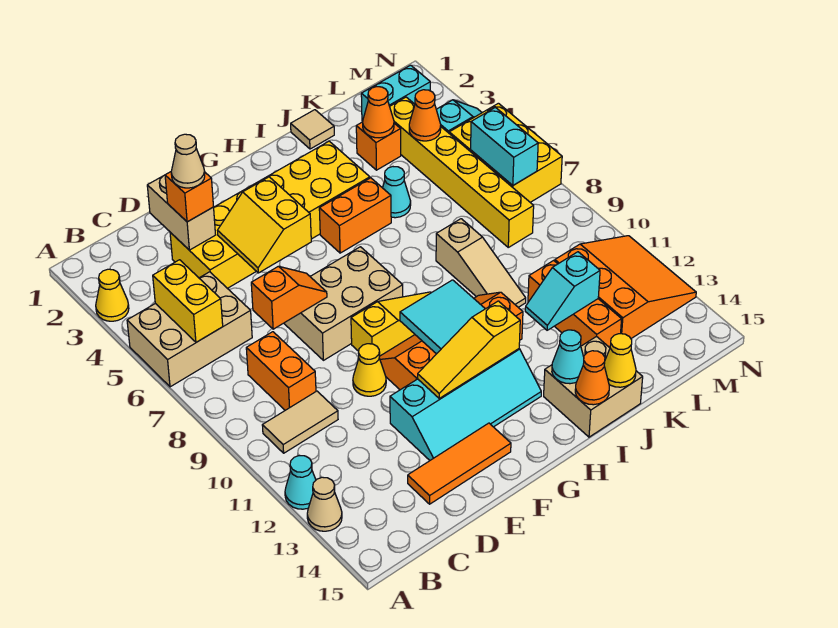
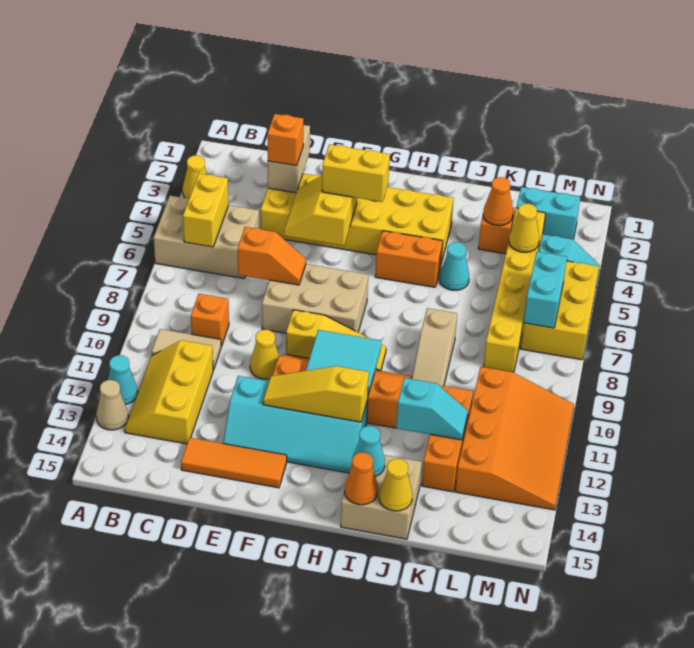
none -> yellow slope B11:C13 level 1 top C
orange brick C8:C9 level 1 -> orange brick C9 level 1
tan cone D3 level 4 -> none
none -> yellow brick F4:G4 level 3
tan tile J1 level 1 -> none
cyan slope J12:K12 level 2 top K -> cyan slope J12:K12 level 2 top J
orange cone L4 level 2 -> yellow cone L4 level 2
orange slope L11:N13 level 1 top L -> orange slope L10:N13 level 1 top L

